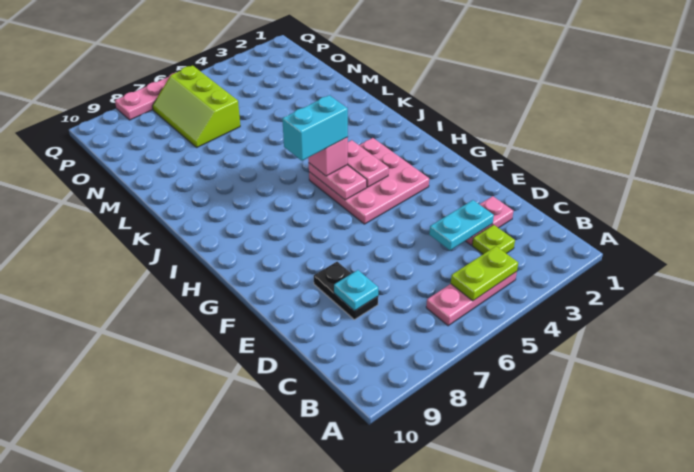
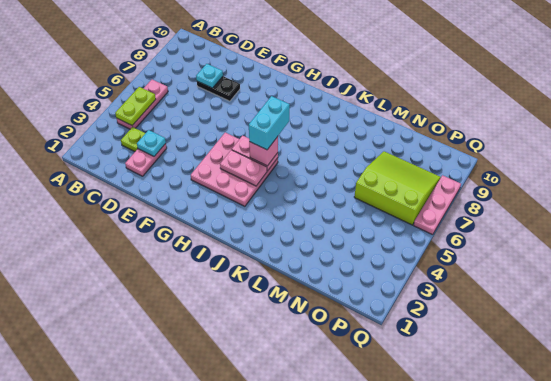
cyan plate D3:D4 level 2 -> cyan plate D3 level 2
lime slope N6:P7 level 1 top 6 -> lime slope N6:P8 level 1 top 6

